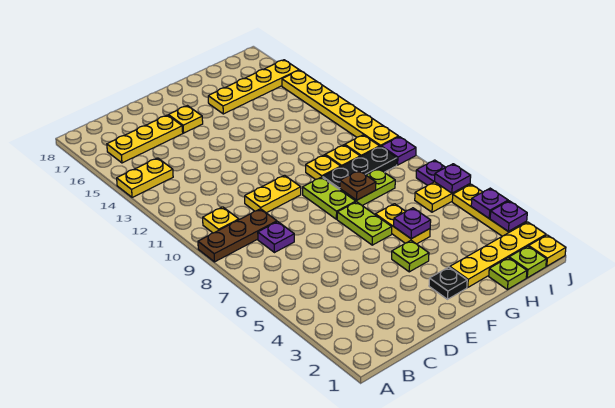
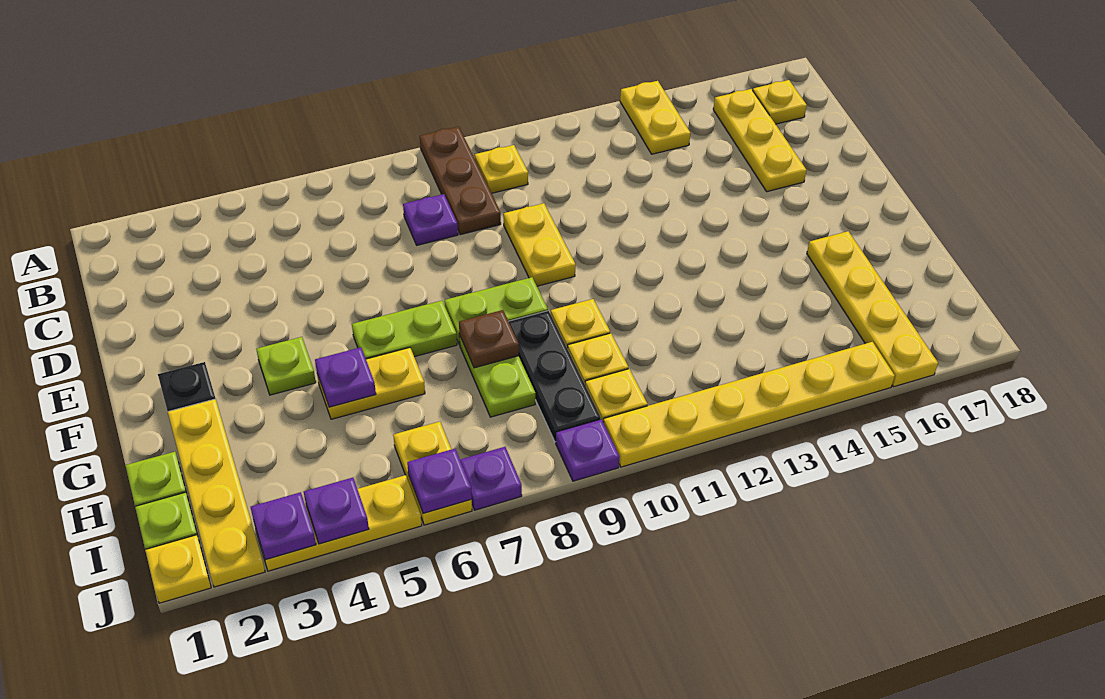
yellow plate E16 level 1 -> yellow plate B17 level 1

